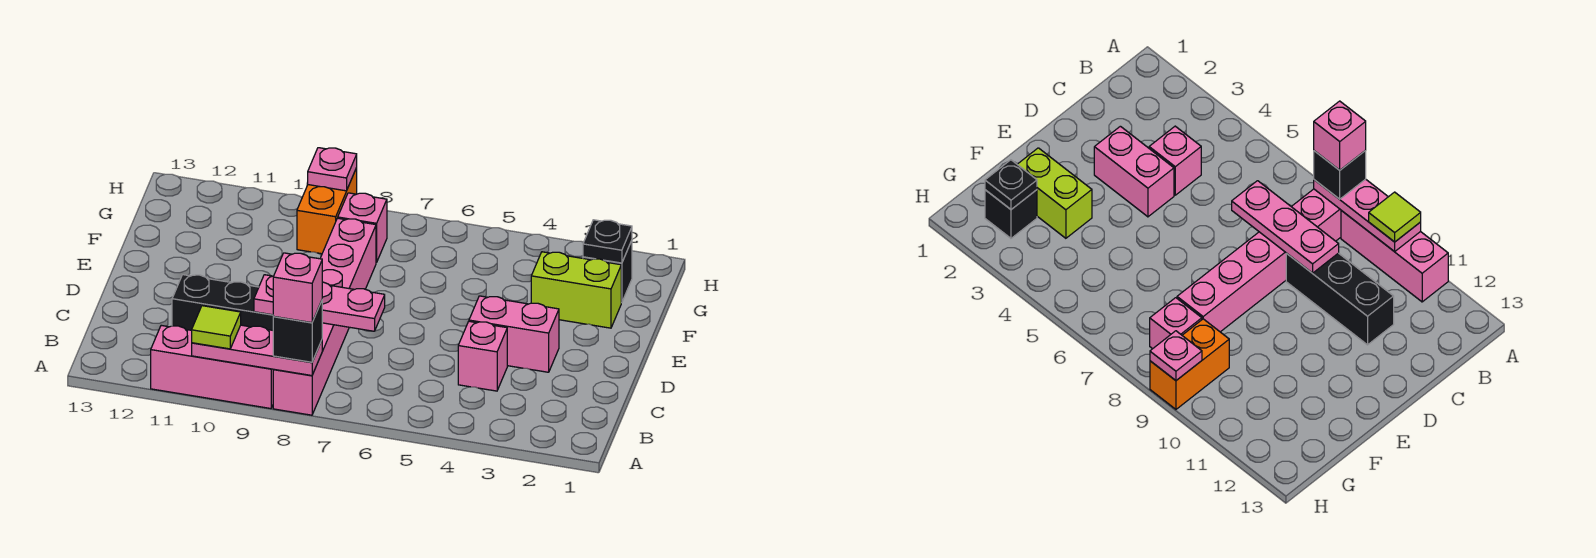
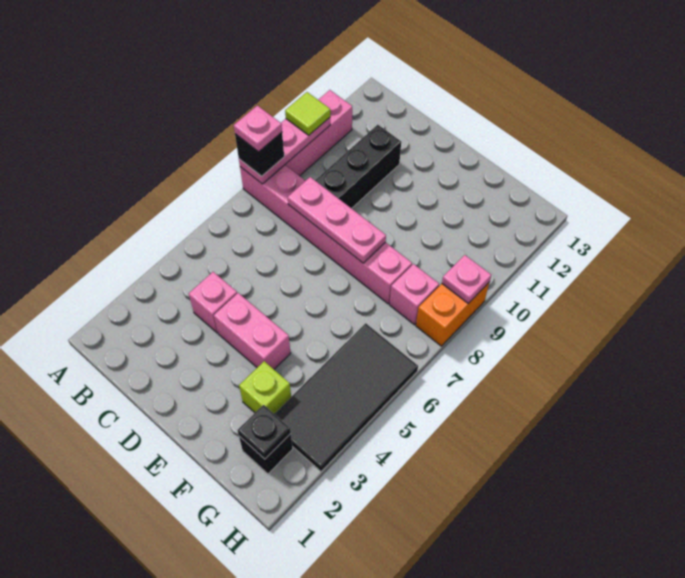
pink brick A8 level 4 -> pink plate A8 level 4
pink plate C7:C9 level 2 -> pink plate C8:E8 level 2
pink brick D3:D4 level 1 -> pink brick D4:E4 level 1
lime brick F2:F3 level 1 -> lime brick F3 level 1
none -> black tile G3:H6 level 1
orange brick G9:H9 level 1 -> orange brick H8:H9 level 1

